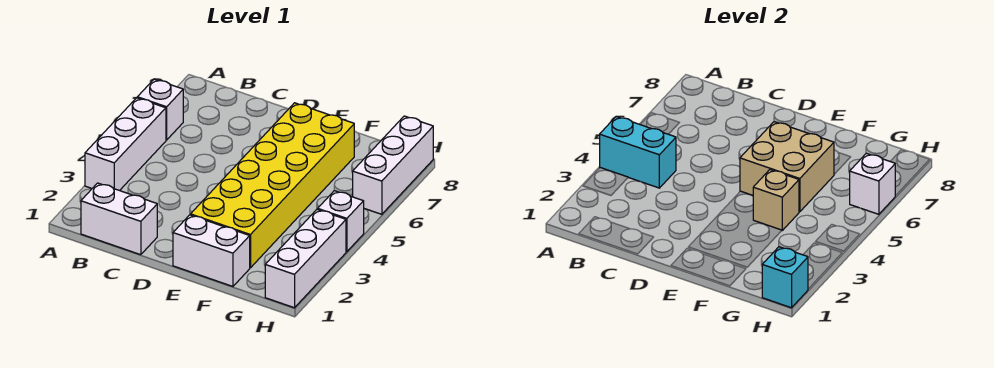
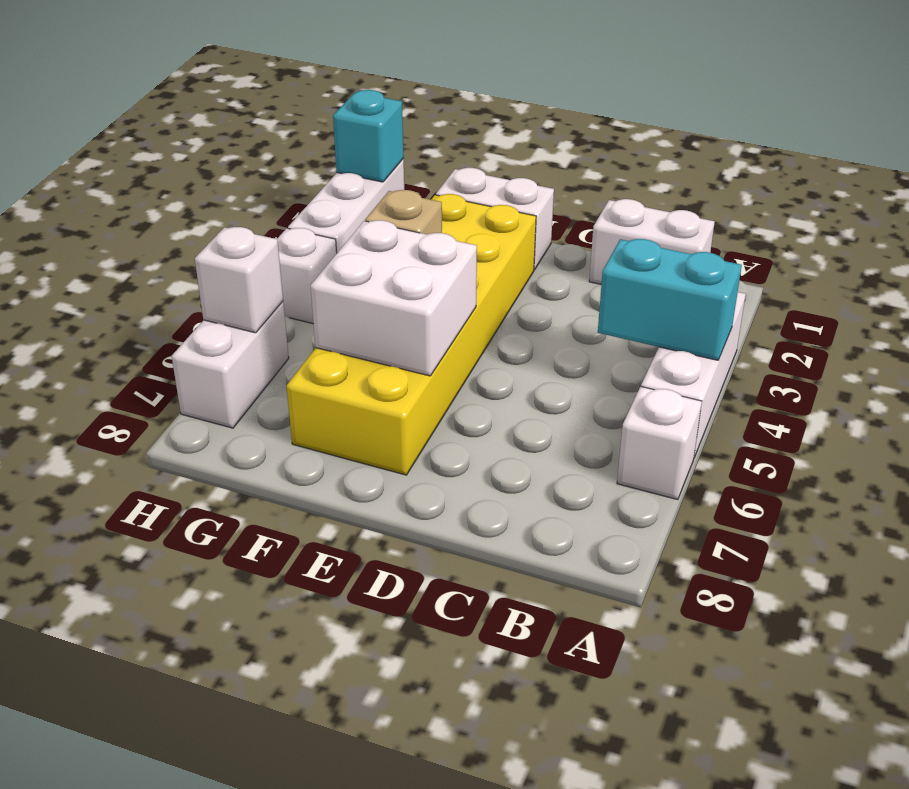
tan brick E5:F6 level 2 -> white brick E5:F6 level 2
white brick H6:H8 level 1 -> white brick H6:H7 level 1

